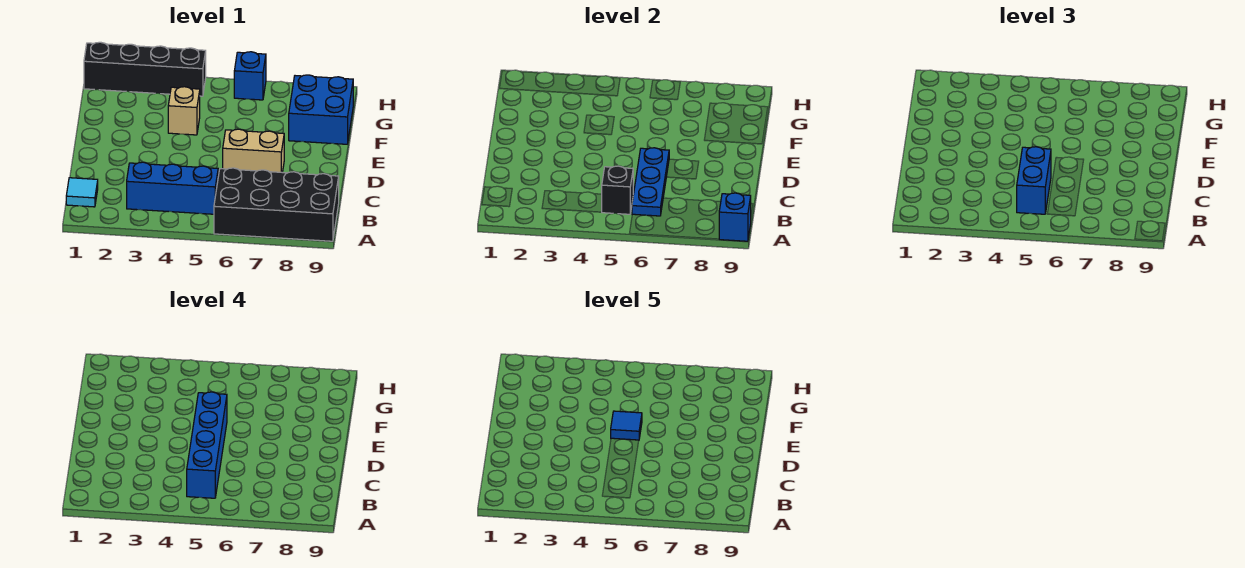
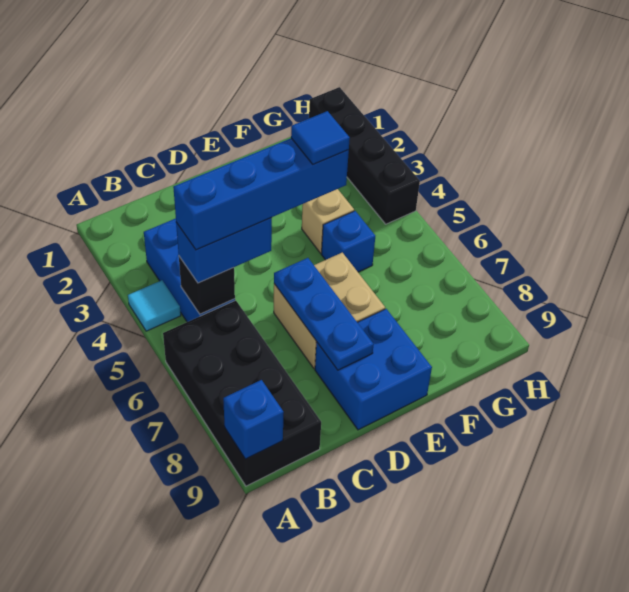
cyan tile B1 level 1 -> cyan tile A4 level 1
blue plate B6:D6 level 2 -> blue plate D6:D8 level 2
tan brick D6:D7 level 1 -> tan brick D6:E7 level 1
blue brick F8:G9 level 1 -> blue brick D8:E9 level 1
blue brick H6 level 1 -> blue brick F5 level 1

